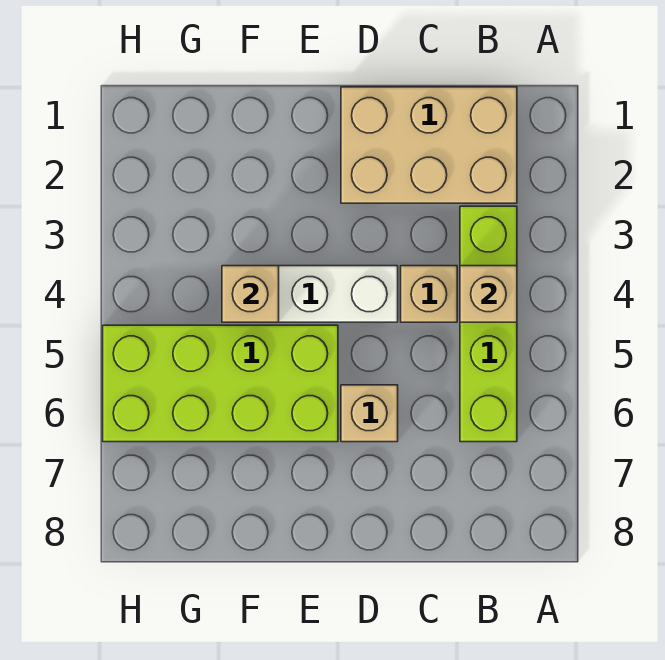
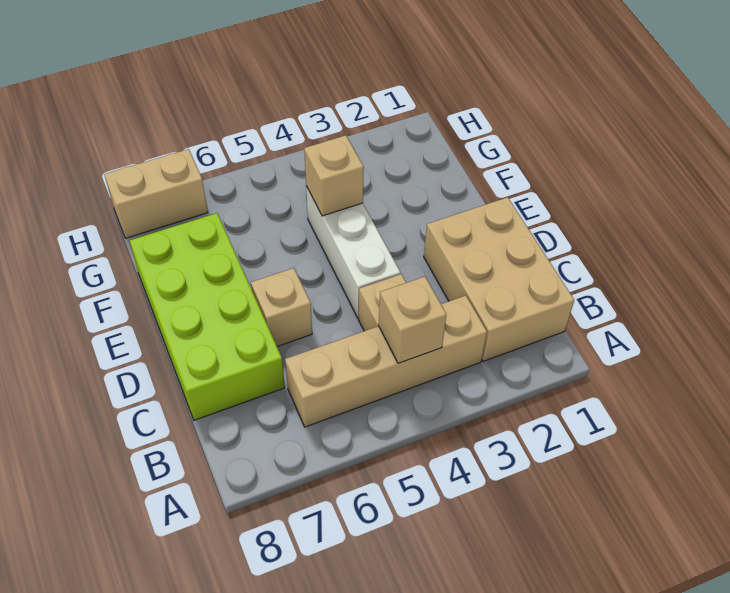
lime brick B3:B6 level 1 -> tan brick B3:B6 level 1
lime brick E5:H6 level 1 -> lime brick C7:F8 level 1
none -> tan brick H7:H8 level 1

